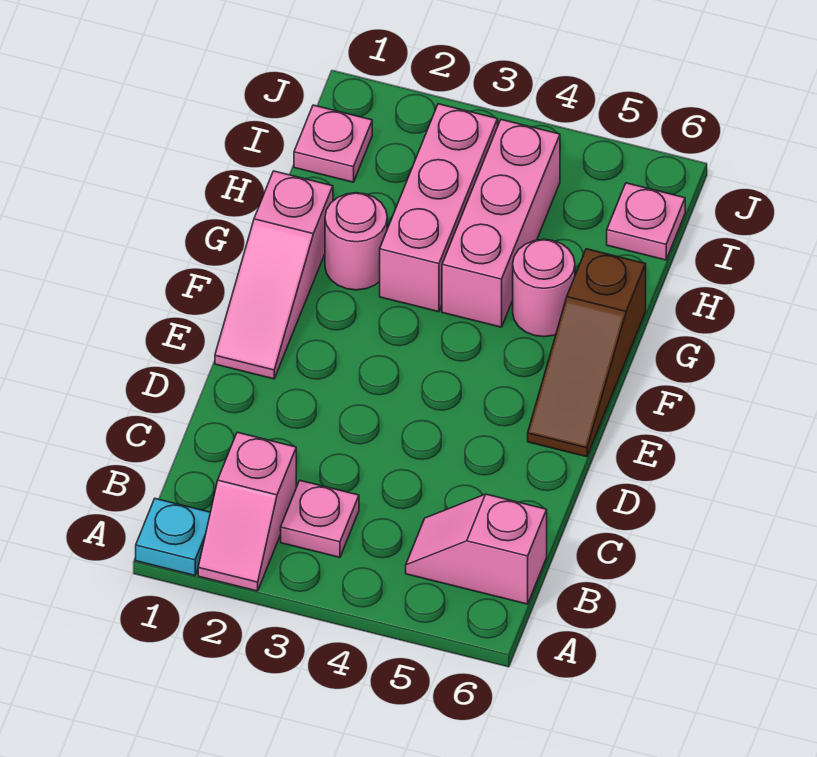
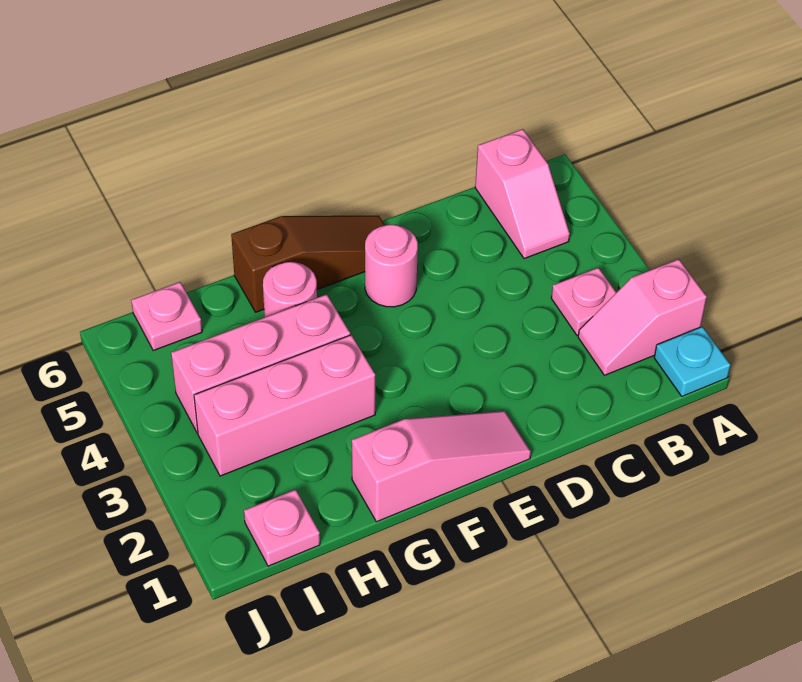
pink slope A2:B2 level 1 top B -> pink slope A2:B2 level 1 top A
pink round brick G2 level 1 -> pink round brick E5 level 1

